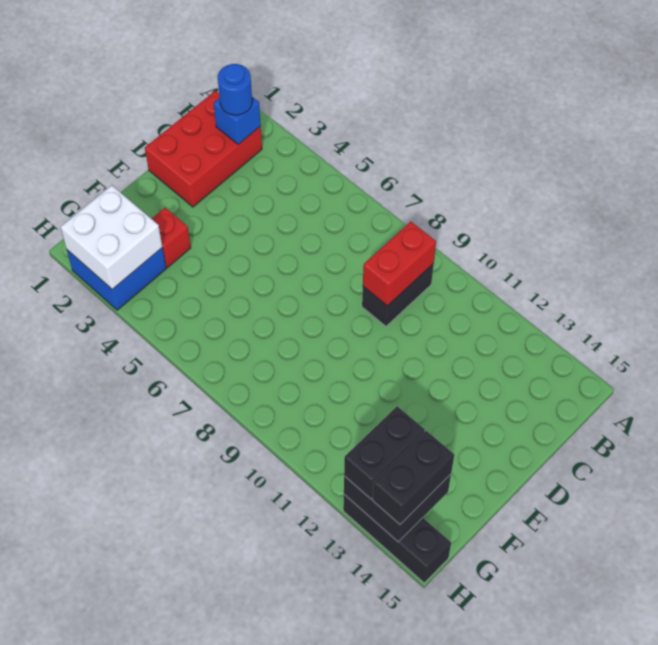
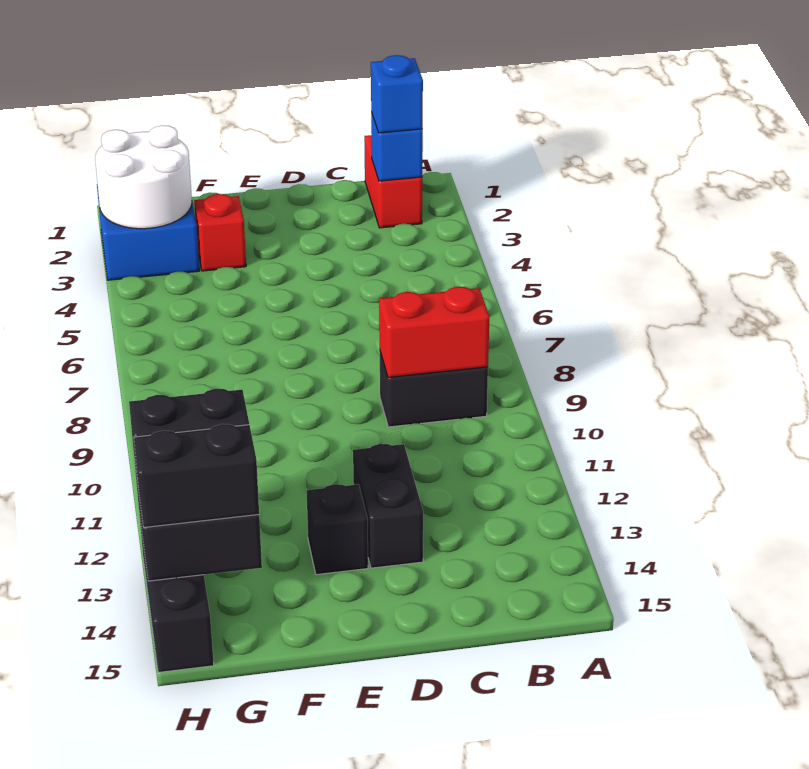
red brick B1:D2 level 1 -> red brick B1:B2 level 1
blue round brick B2 level 3 -> blue brick B2 level 3
none -> black brick D12:D13 level 1
none -> black brick E13 level 1
white brick G2:H3 level 2 -> white round brick G2:H3 level 2

